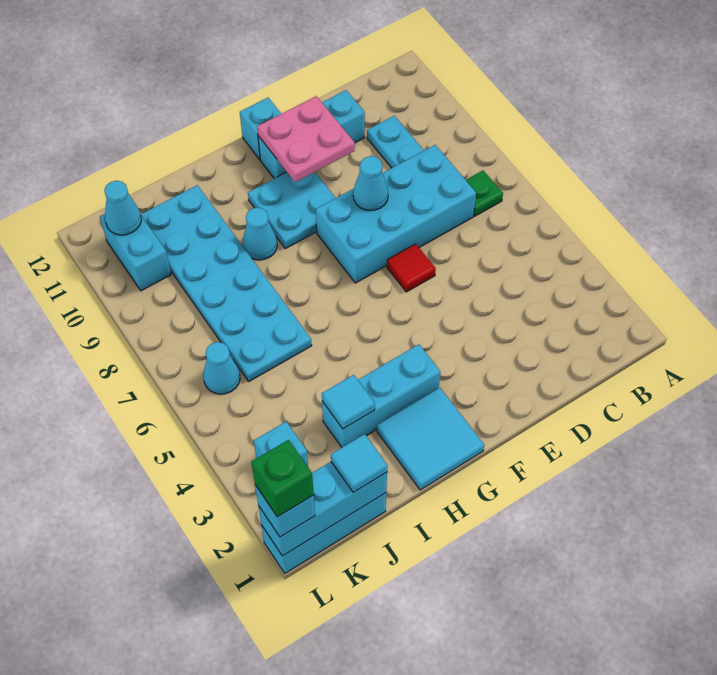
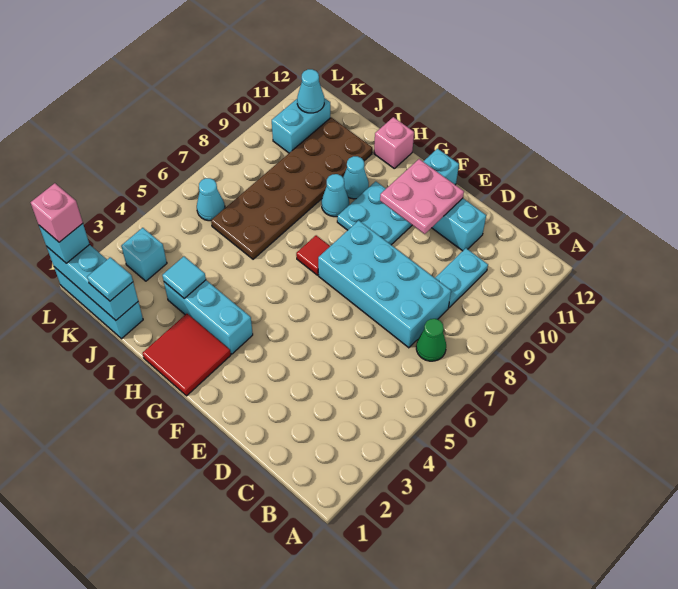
green plate B7 level 1 -> green cone B7 level 1
red tile E6 level 1 -> red tile G7 level 1
cyan cone E8 level 2 -> cyan cone H10 level 1
cyan tile G1:H2 level 1 -> red tile G1:H2 level 1
none -> pink brick H12 level 1
cyan plate I6:J11 level 1 -> brown plate I6:J11 level 1
green brick L1 level 4 -> pink brick L1 level 4

